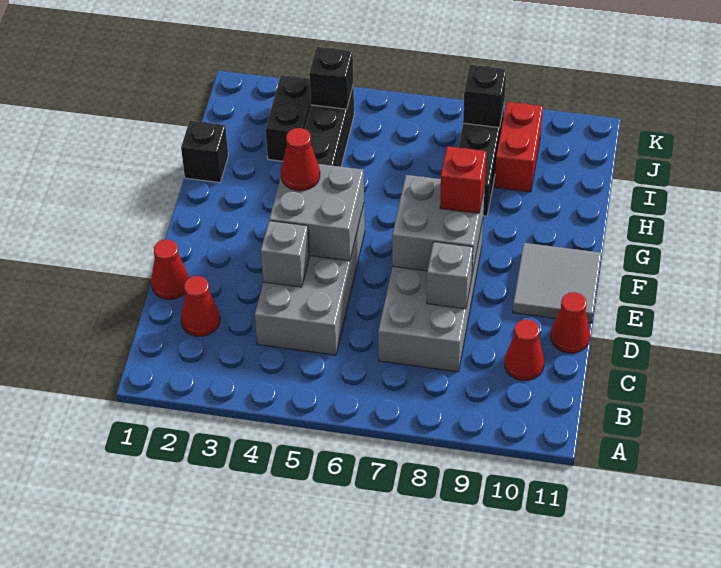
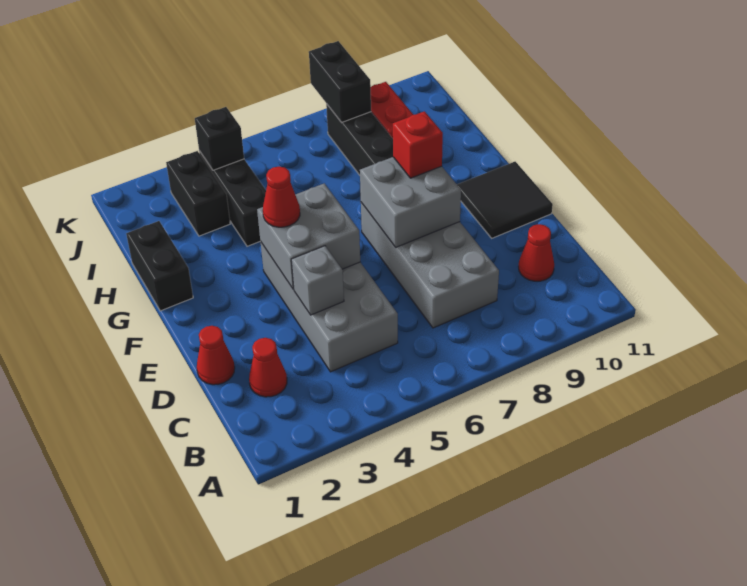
grey brick D8 level 2 -> none
red cone D11 level 1 -> none
grey tile E10:F11 level 1 -> black tile E10:F11 level 1
black brick H1 level 1 -> black brick G1:H1 level 1
black brick J8 level 2 -> black brick J8:K8 level 2

